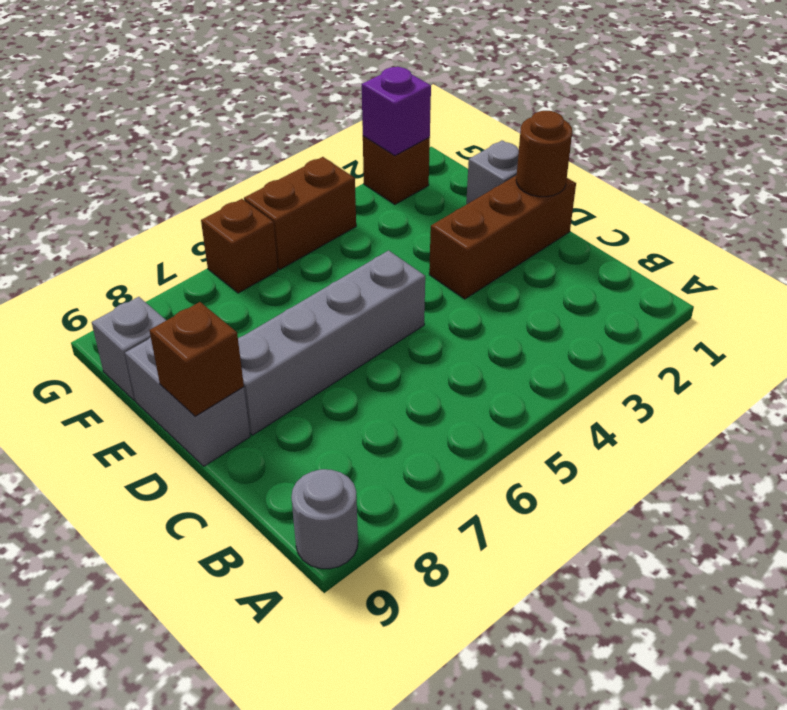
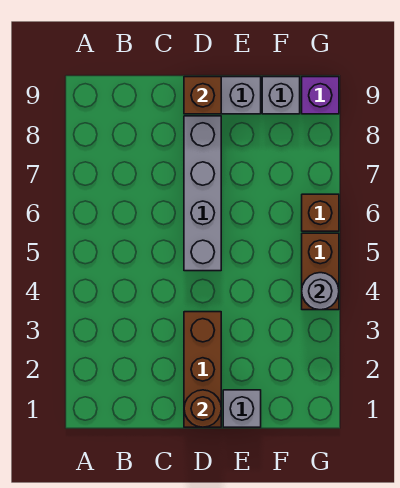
grey round brick A9 level 1 -> grey round brick G4 level 2
brown brick G2 level 1 -> none
purple brick G2 level 2 -> purple brick G9 level 1

